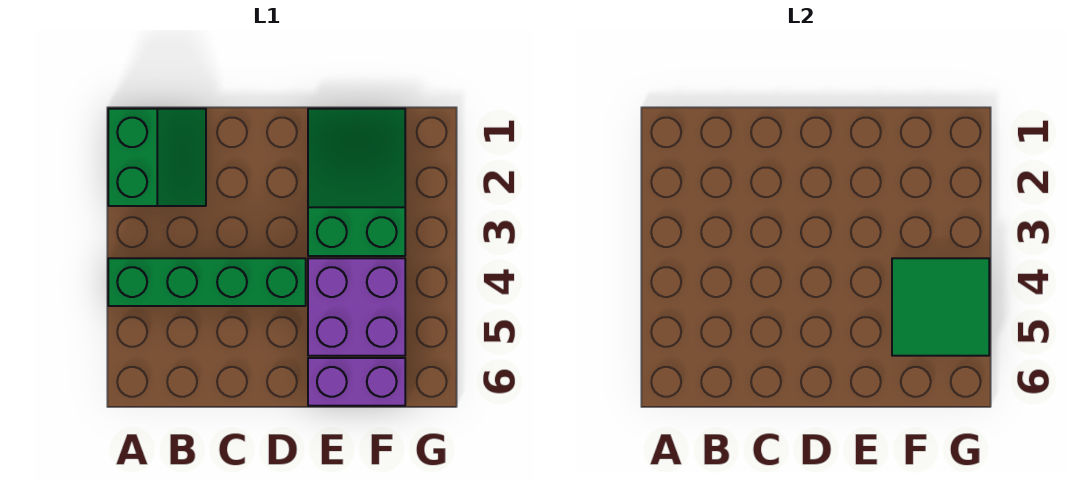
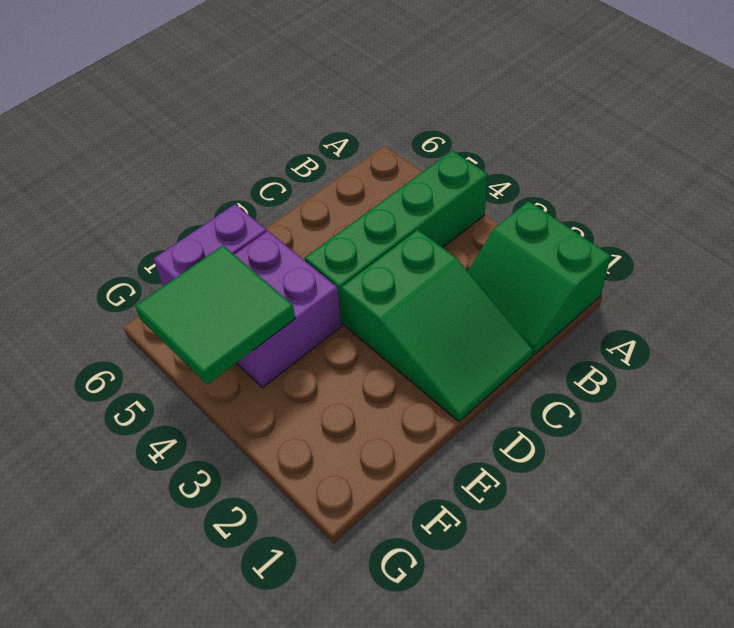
green slope E1:F3 level 1 top 3 -> green slope C1:D3 level 1 top 3

